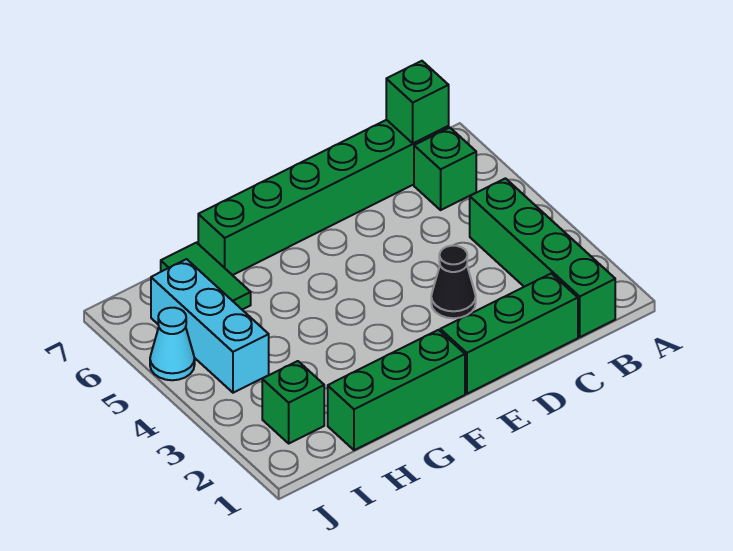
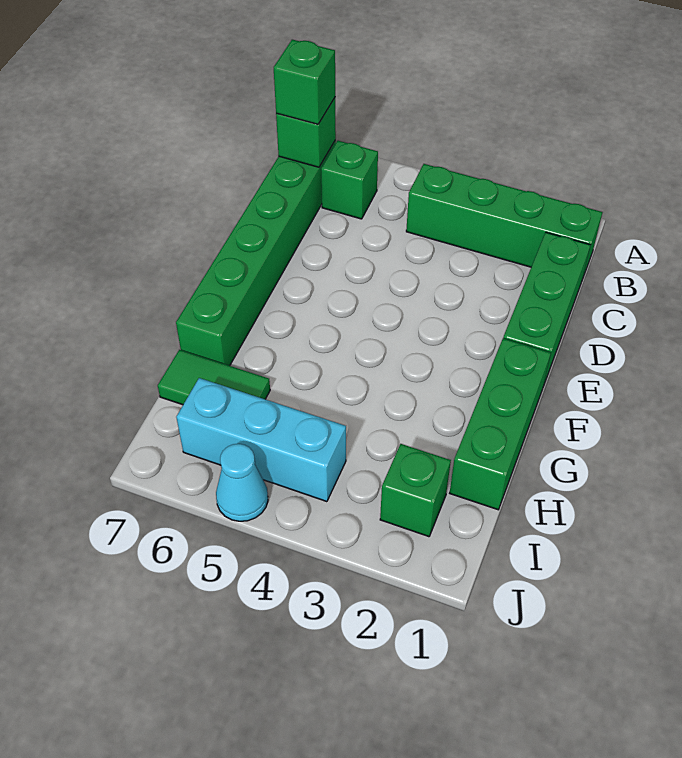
none -> green brick B7 level 3
black cone D3 level 1 -> none

